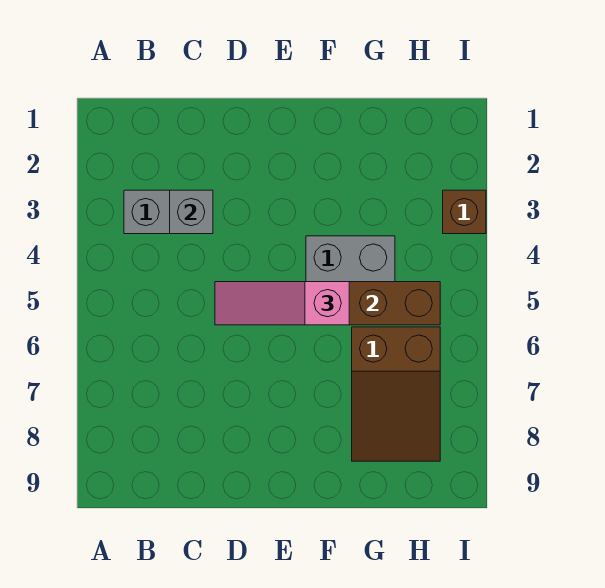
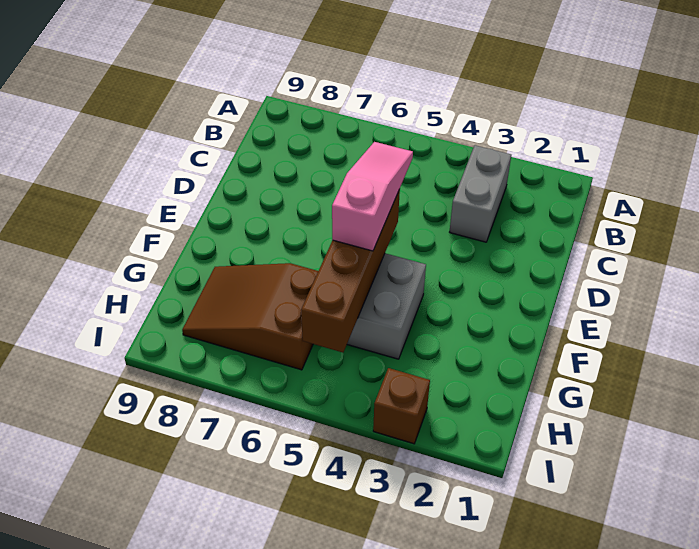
grey brick C3 level 2 -> none

